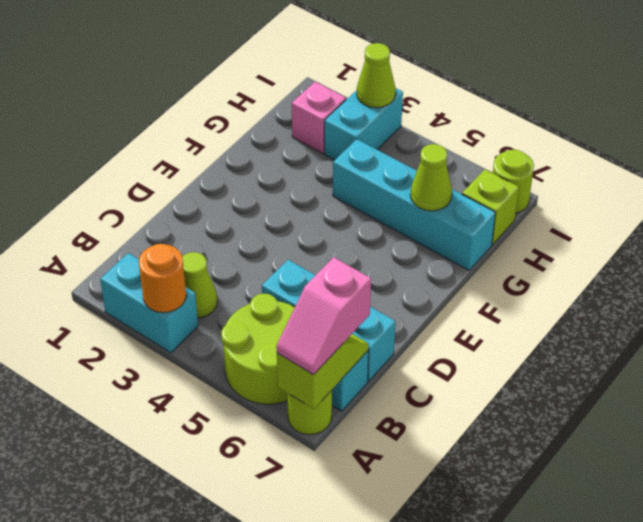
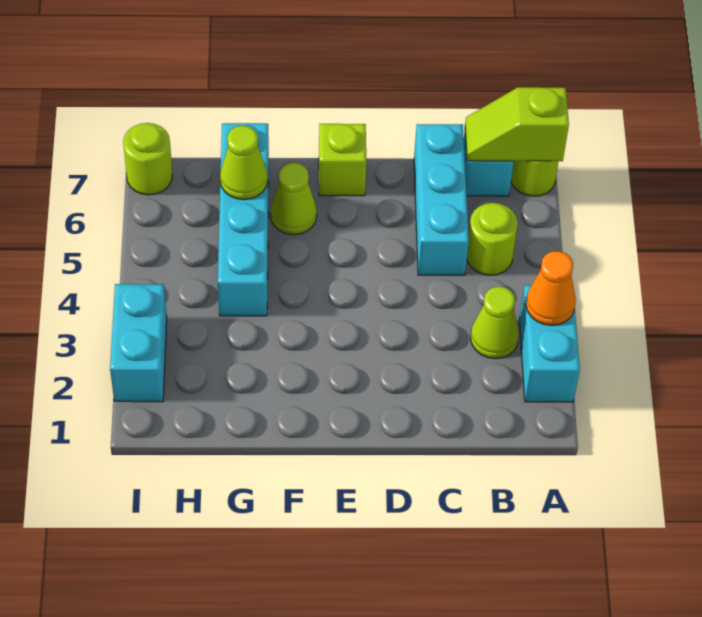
orange round brick A3 level 2 -> orange cone A3 level 2
lime round brick A5:B6 level 1 -> lime round brick B5 level 1
pink slope A7:B7 level 3 top B -> none
pink brick H2 level 1 -> none
cyan brick H3:I3 level 1 -> cyan brick I2:I3 level 1
lime brick H7 level 1 -> lime brick E7 level 1
lime cone I3 level 2 -> lime cone F6 level 1

